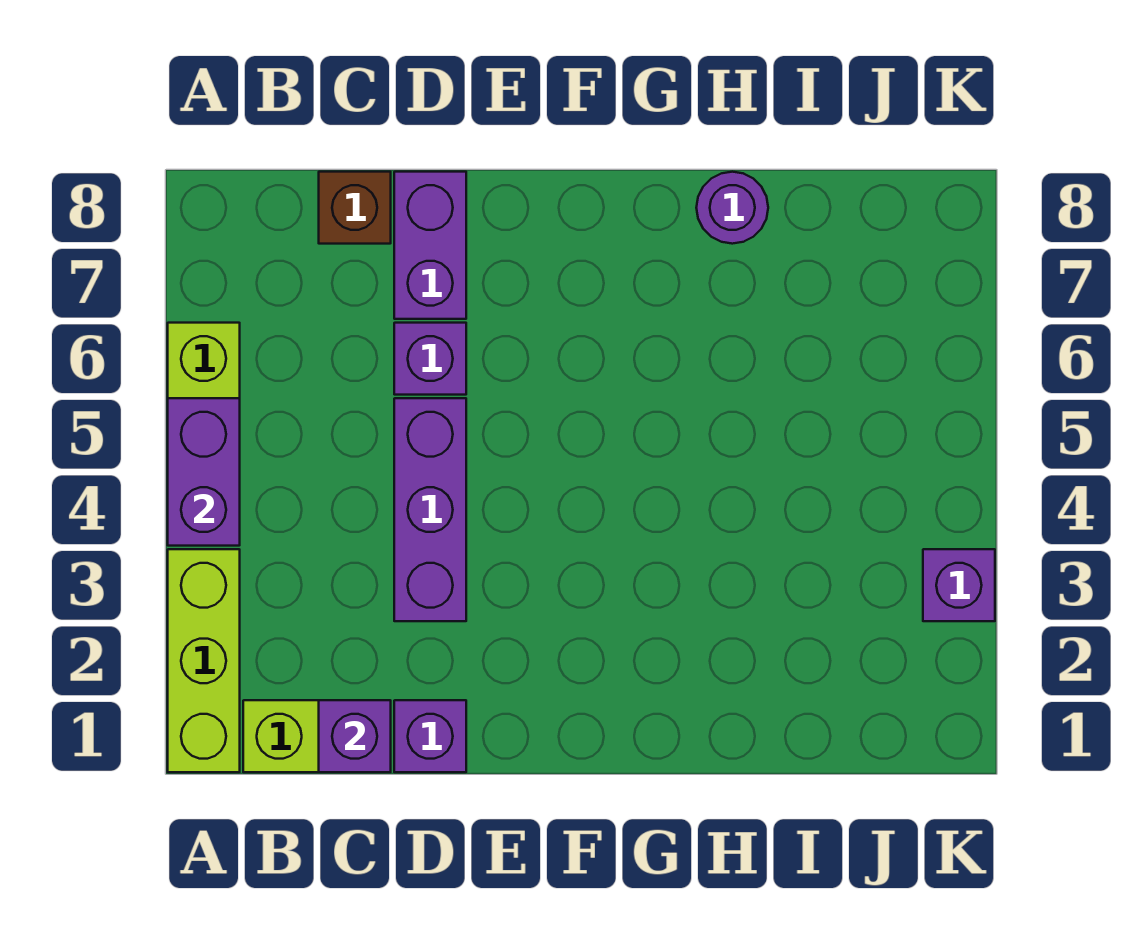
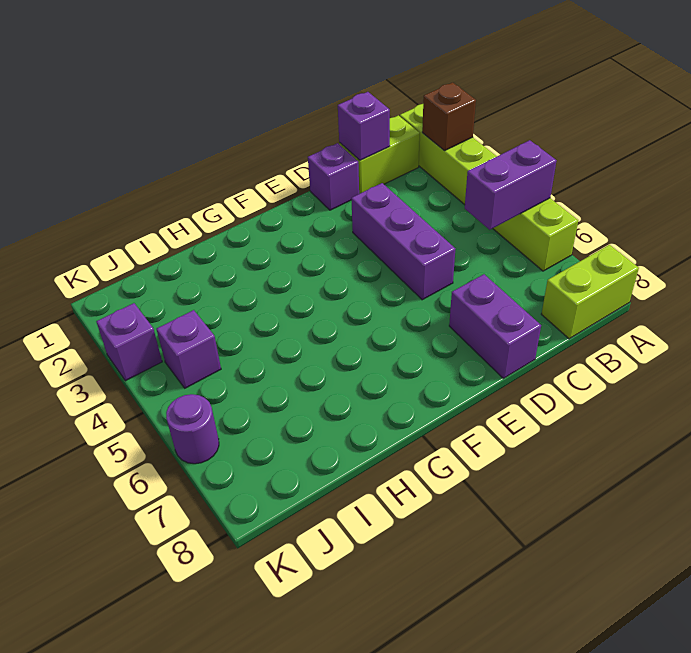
purple brick A4:A5 level 2 -> purple brick A5:B5 level 2
none -> lime brick A8:B8 level 1
brown brick C8 level 1 -> brown brick A2 level 2
purple brick D6 level 1 -> purple brick J4 level 1
purple round brick H8 level 1 -> purple round brick K6 level 1

